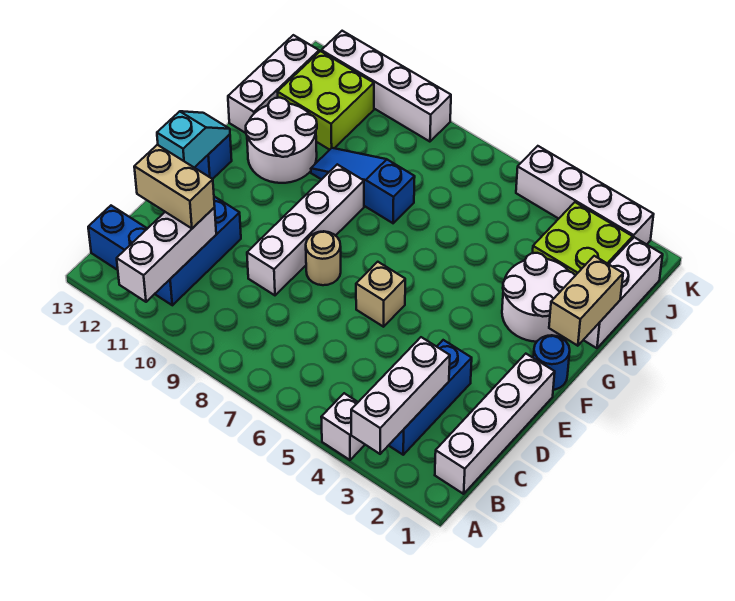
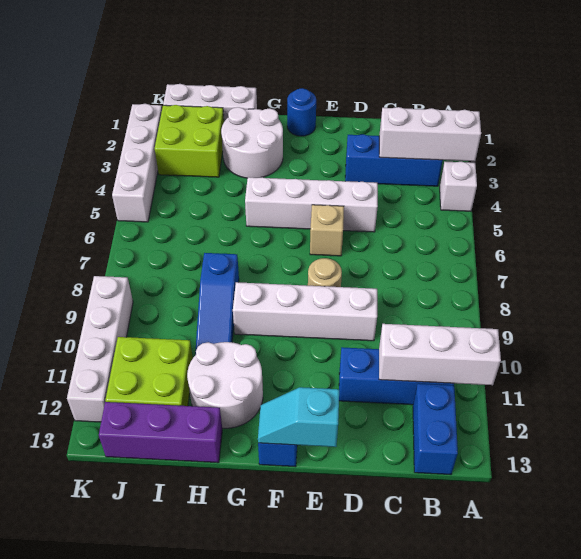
white brick B1:E1 level 1 -> white brick D5:G5 level 1
tan brick C11:C12 level 3 -> none
tan brick G1:H1 level 2 -> none
white brick H13:J13 level 1 -> purple brick H13:J13 level 1

